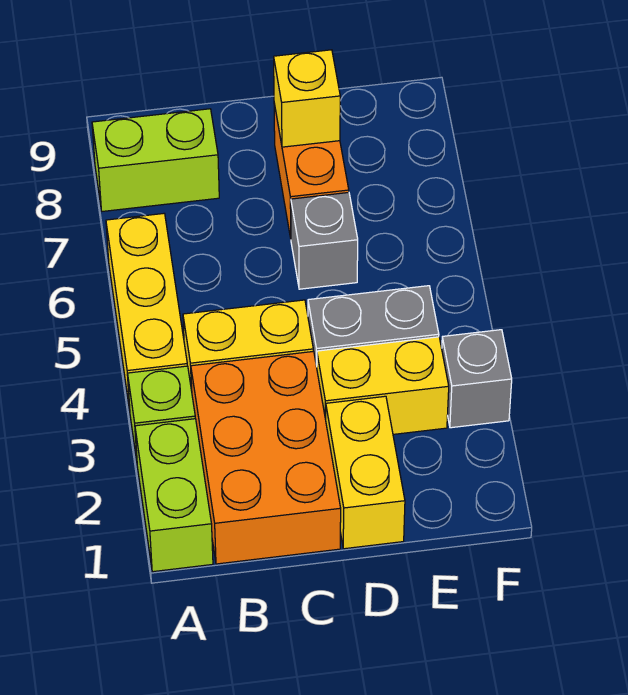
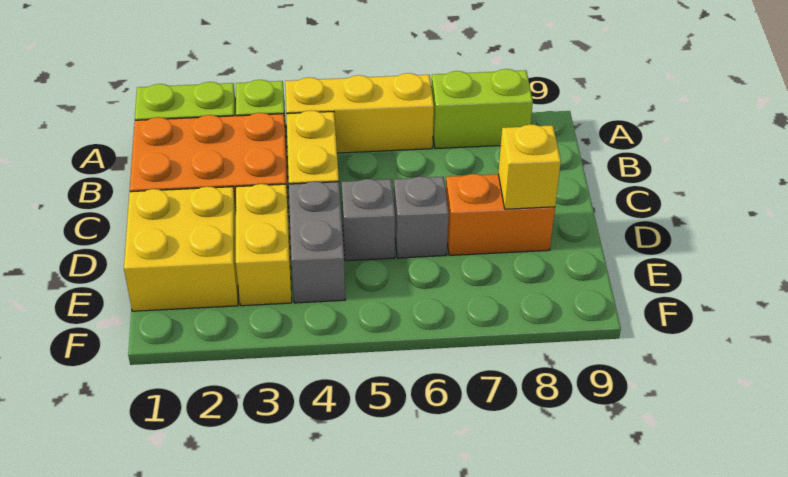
lime brick A8:B8 level 1 -> lime brick A7:A8 level 1
yellow brick D1:D2 level 1 -> yellow brick D1:E2 level 1
grey brick F3 level 1 -> grey brick D5 level 1

